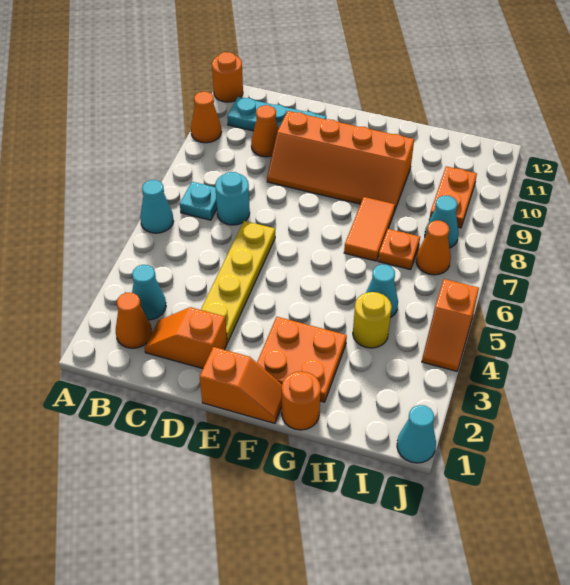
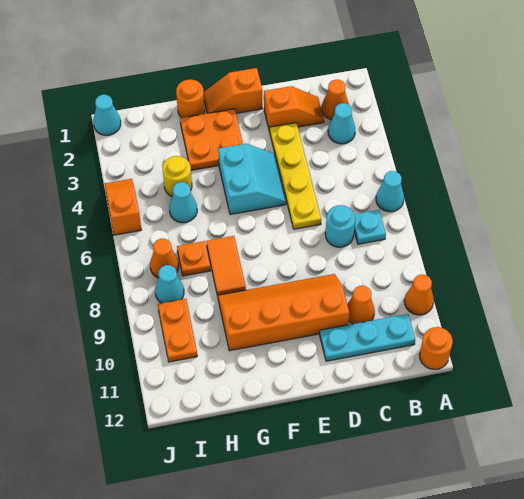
none -> cyan slope E4:F5 level 1 top F

